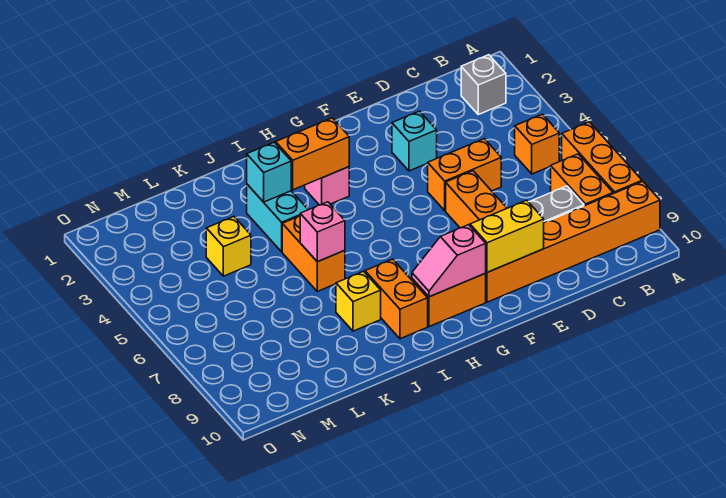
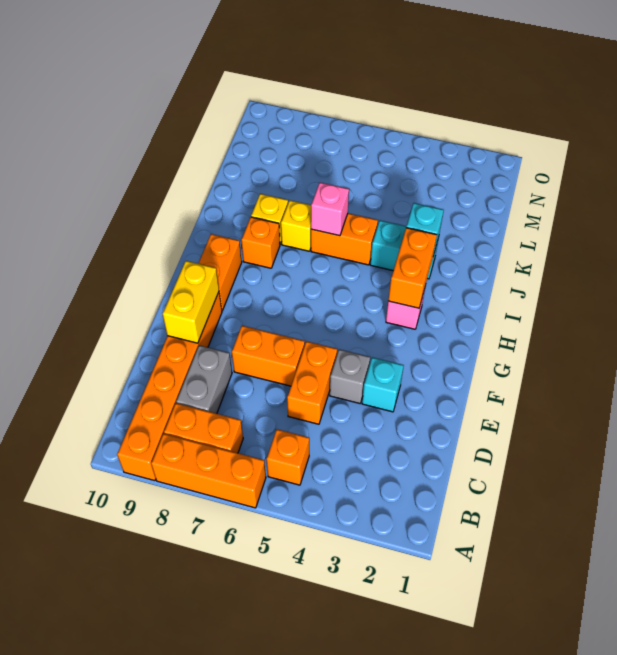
grey brick B2 level 1 -> grey brick E4 level 1
pink slope G9:H9 level 2 top G -> none
orange brick I8:I9 level 1 -> orange brick I8 level 1
yellow brick L4 level 1 -> yellow brick J7 level 1

